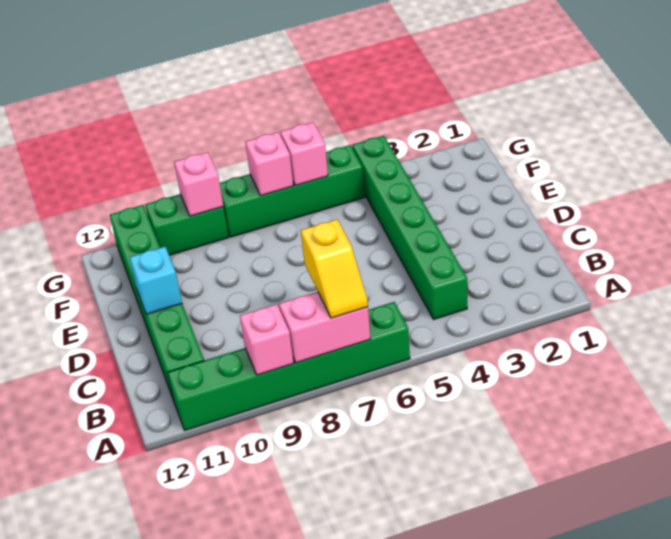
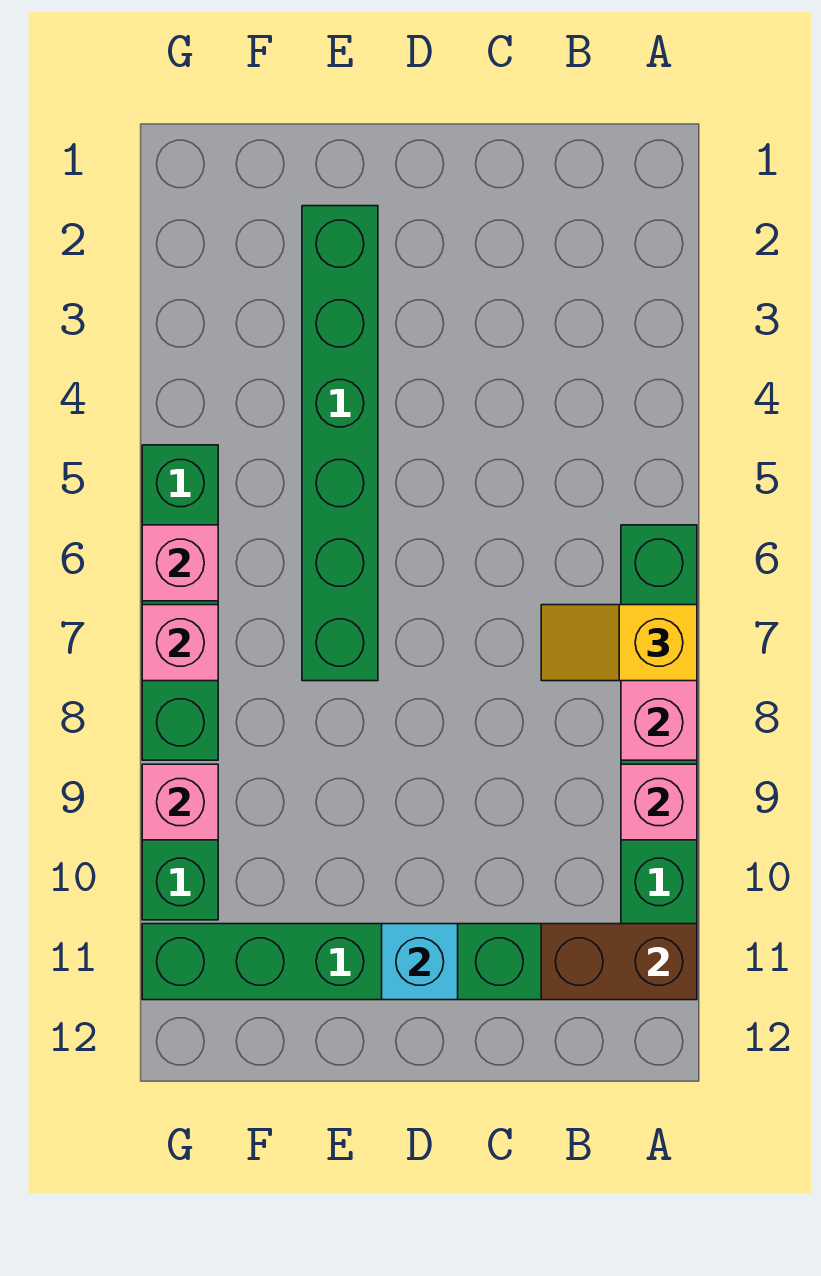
yellow slope A7:B7 level 3 top B -> yellow slope A7:B7 level 3 top A
none -> brown brick A11:B11 level 2
green brick B4:G4 level 1 -> green brick E2:E7 level 1

